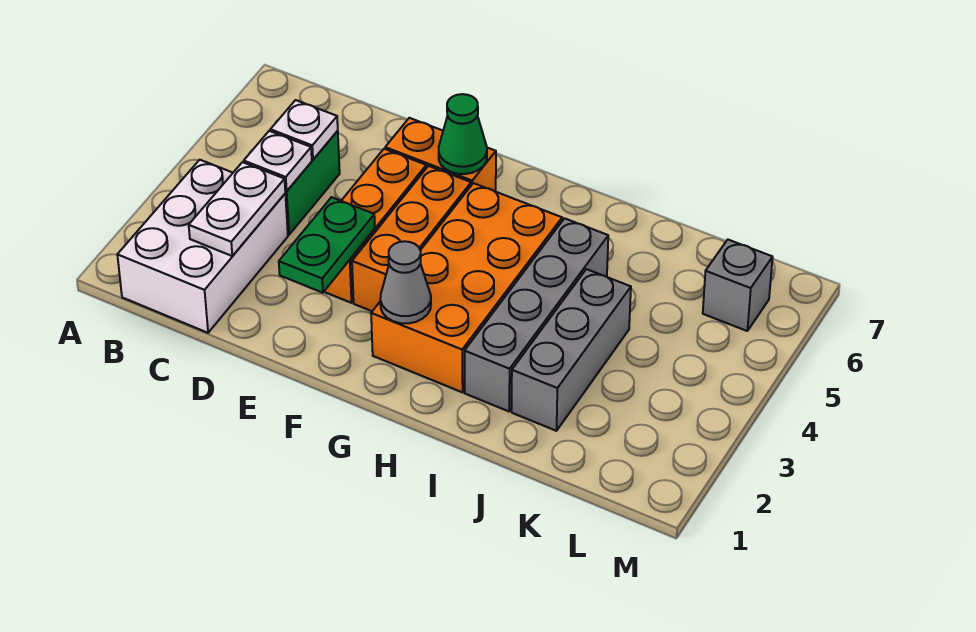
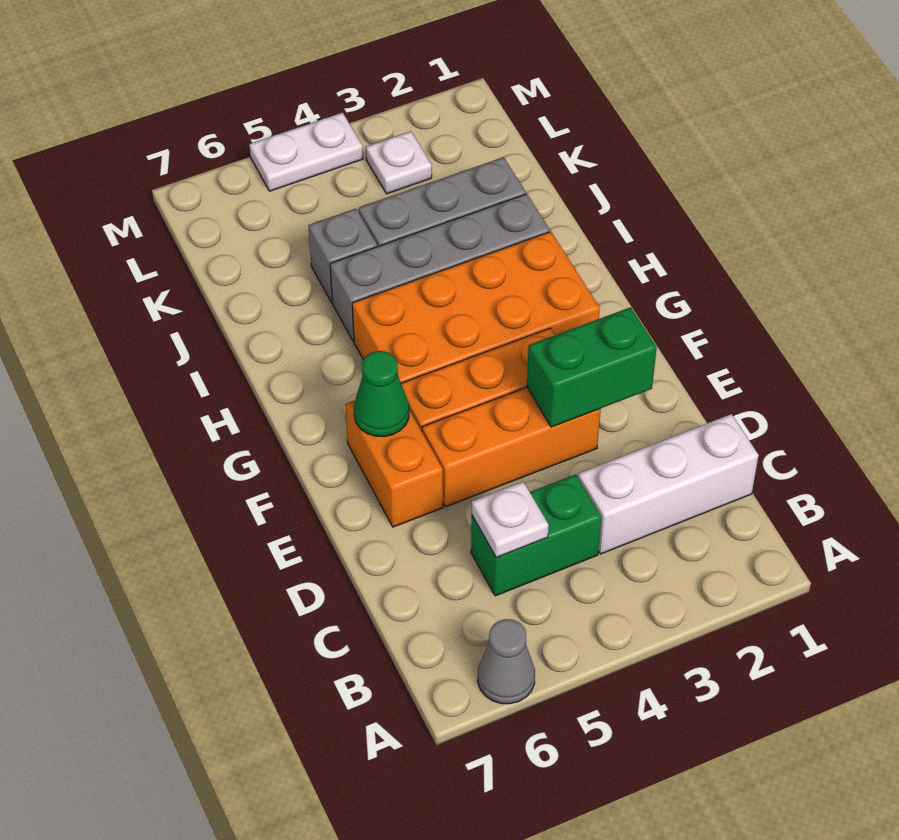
white brick B1:C3 level 1 -> white brick C1:C3 level 1
white plate C2:C3 level 2 -> white plate M4:M5 level 1
white plate C4 level 2 -> white plate L3 level 1
green plate E2:E3 level 2 -> green brick E2:E3 level 2
grey cone G2 level 2 -> grey cone A6 level 1
grey brick L6 level 1 -> grey brick J5 level 1

